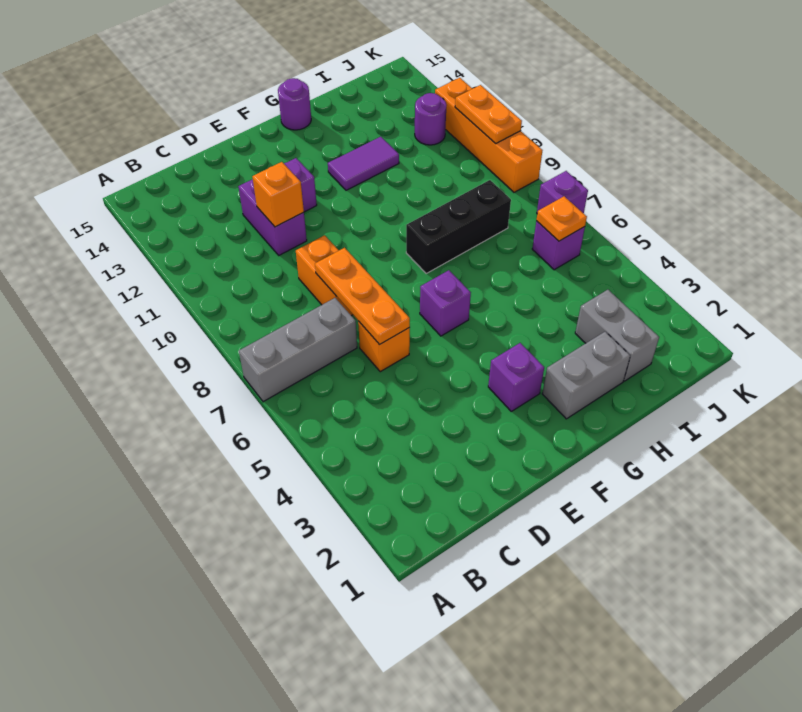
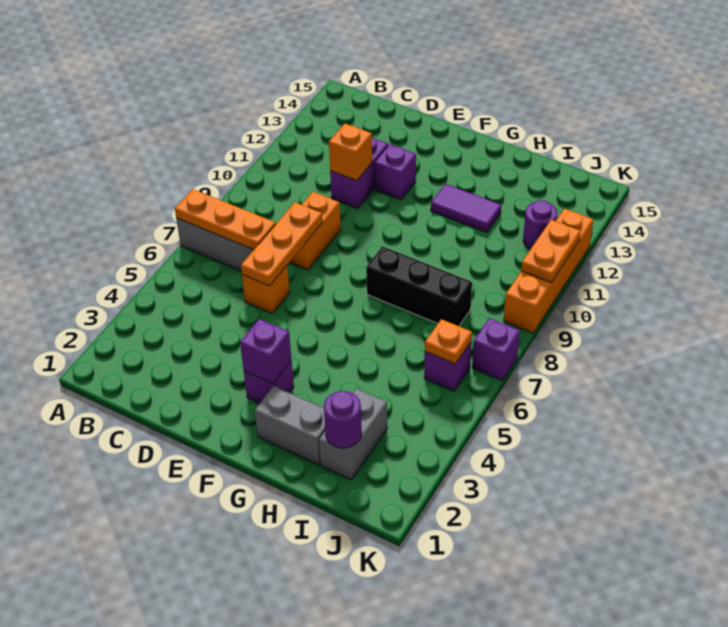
none -> orange plate A7:C7 level 2
purple brick F6 level 1 -> purple brick F3 level 2
purple round brick G15 level 1 -> purple round brick I2 level 2

